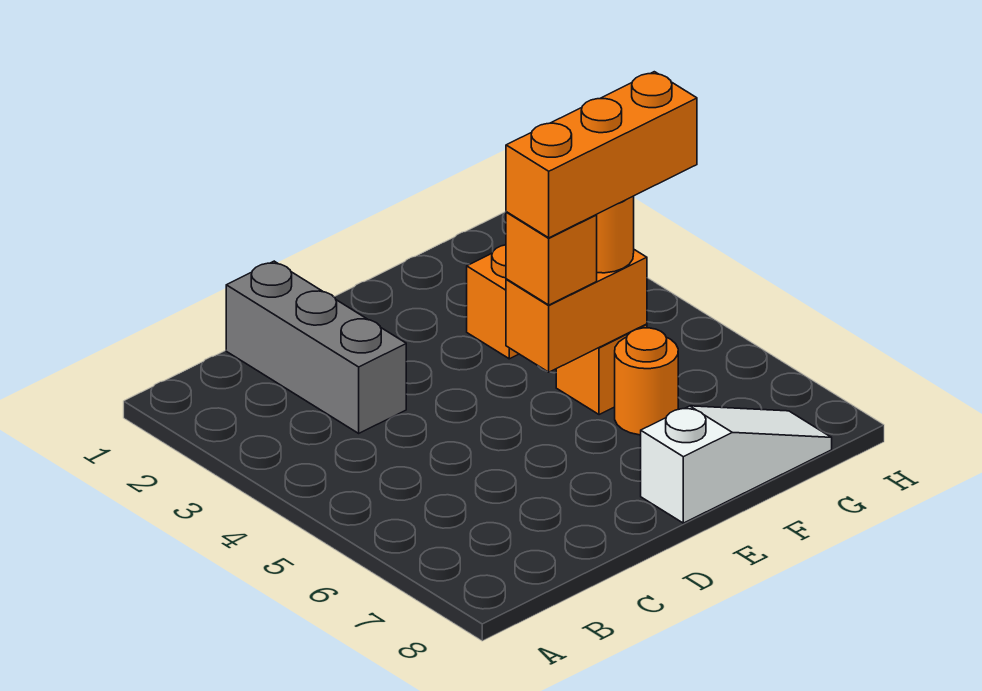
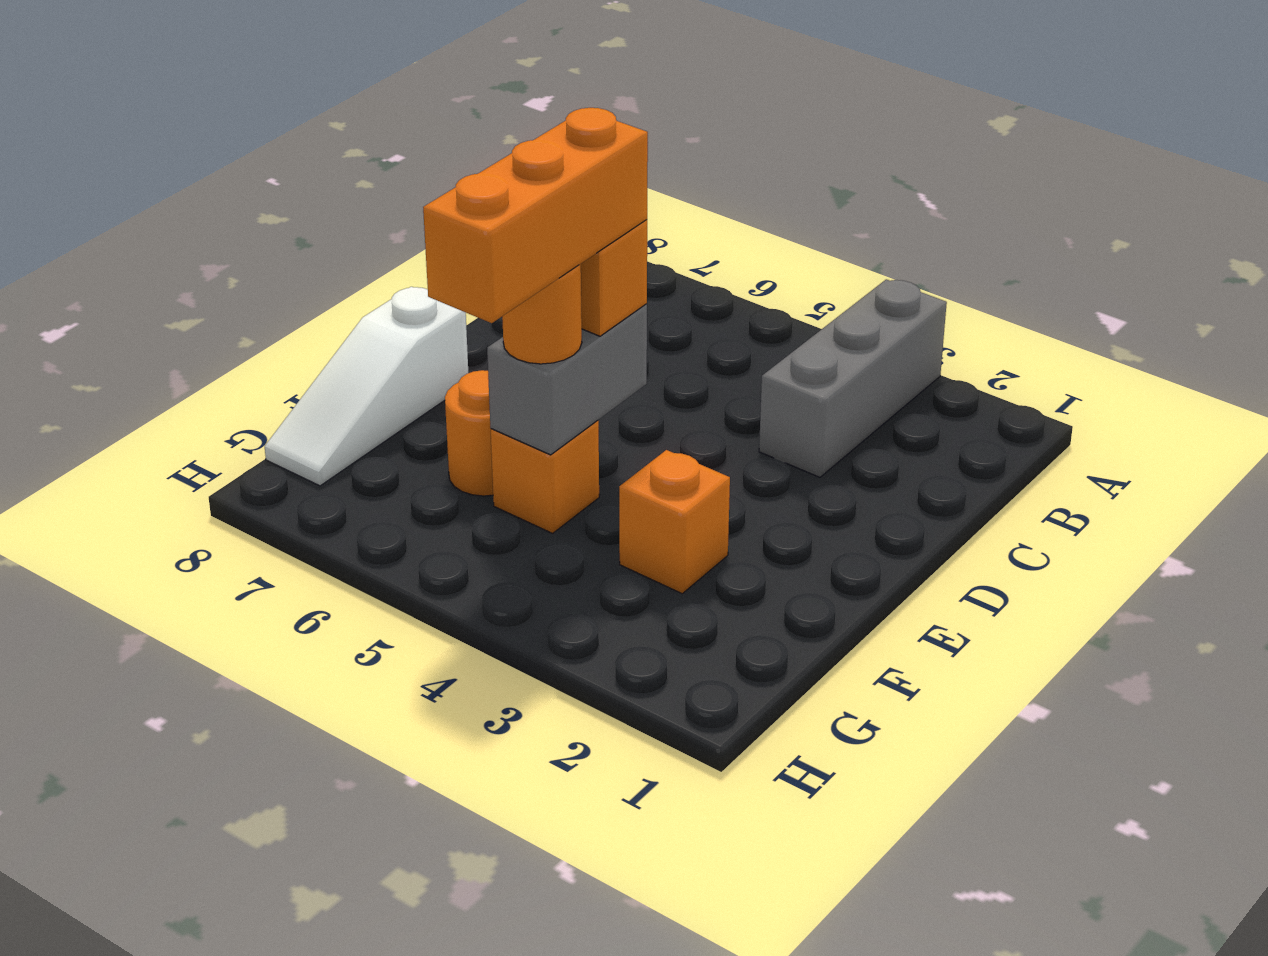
grey brick C1:C3 level 1 -> grey brick A3:C3 level 1
orange brick E5:F5 level 2 -> grey brick E5:F5 level 2

